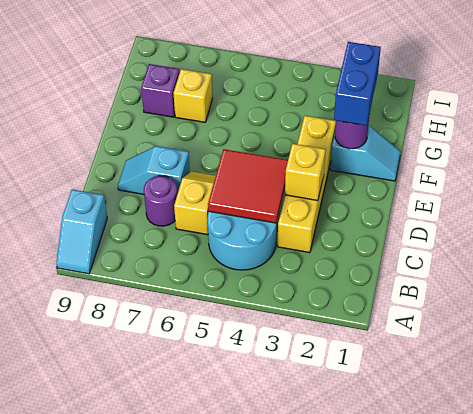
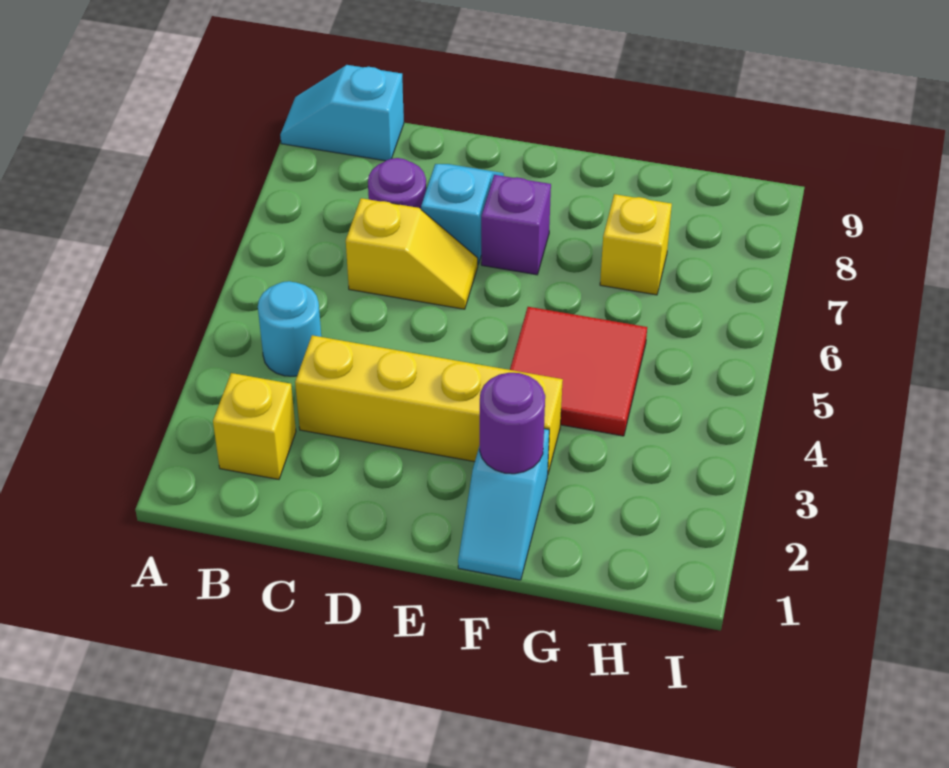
cyan round brick B4:C5 level 1 -> cyan round brick B4 level 1
red tile C4:D5 level 2 -> red tile F4:G5 level 1
yellow brick D3 level 2 -> yellow brick B2 level 1
blue brick F2:G2 level 3 -> none
purple brick G8 level 1 -> purple brick E7 level 1

